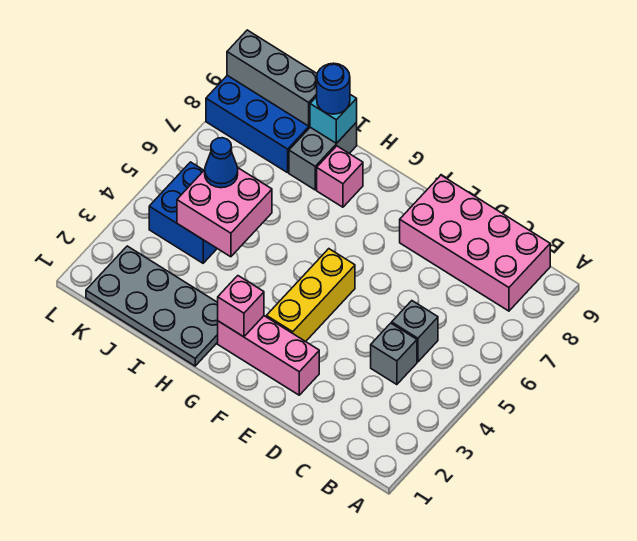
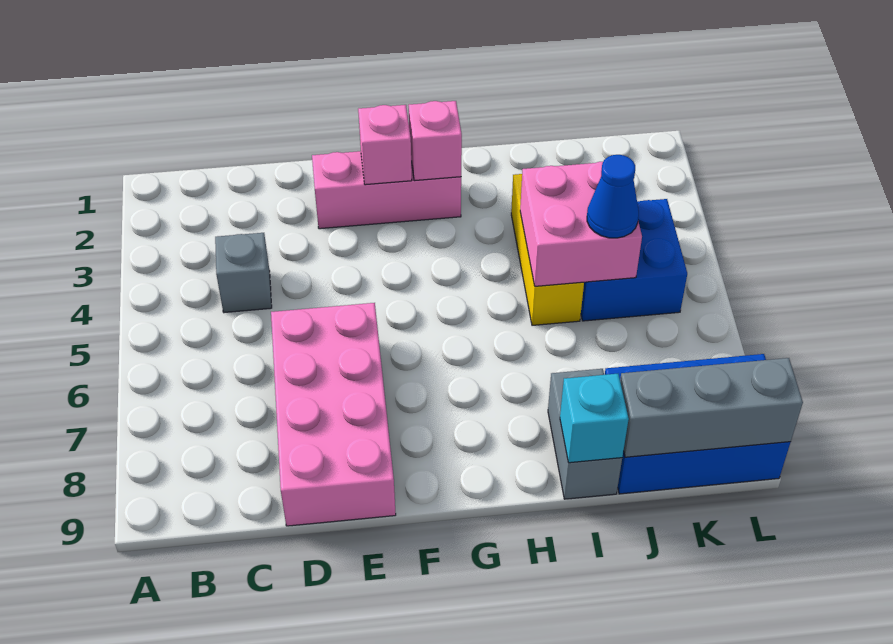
pink brick B8:E9 level 1 -> pink brick D6:E9 level 1
grey brick C5 level 1 -> none
yellow brick F3:F5 level 1 -> yellow brick I3:I5 level 1
grey plate H1:K2 level 1 -> none
pink brick H8 level 1 -> pink brick F2 level 2
blue round brick I9 level 3 -> none

